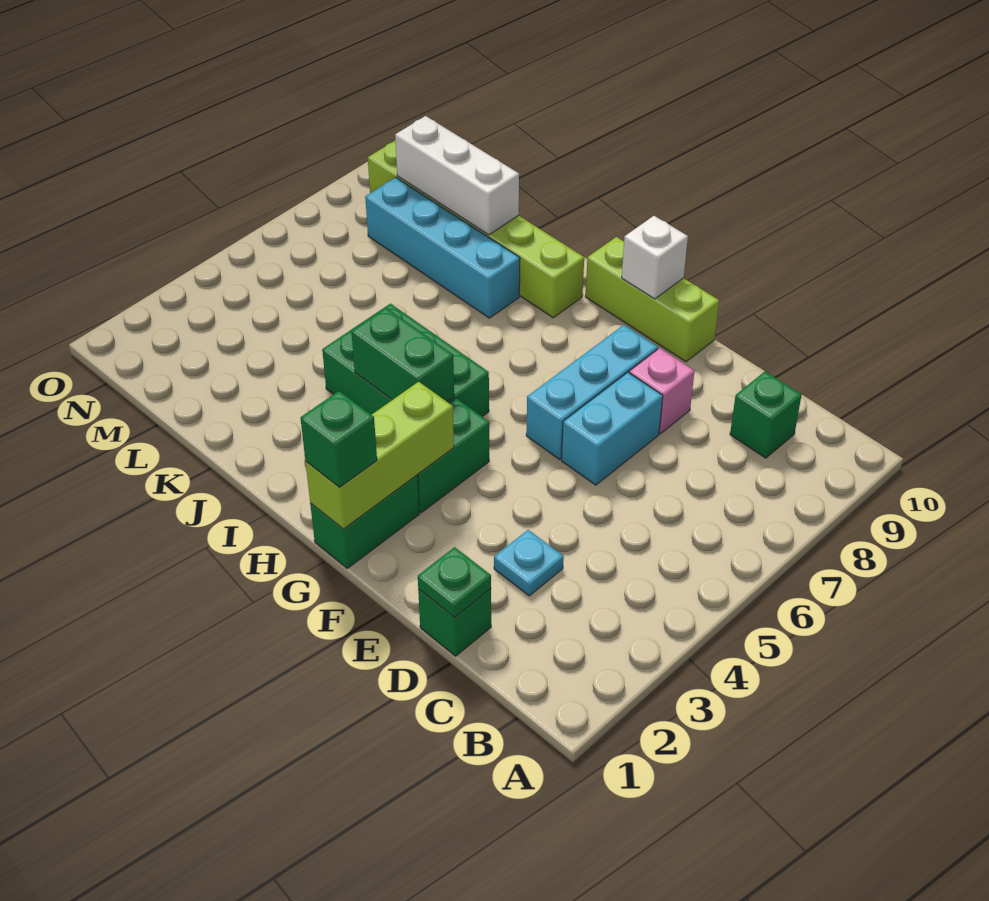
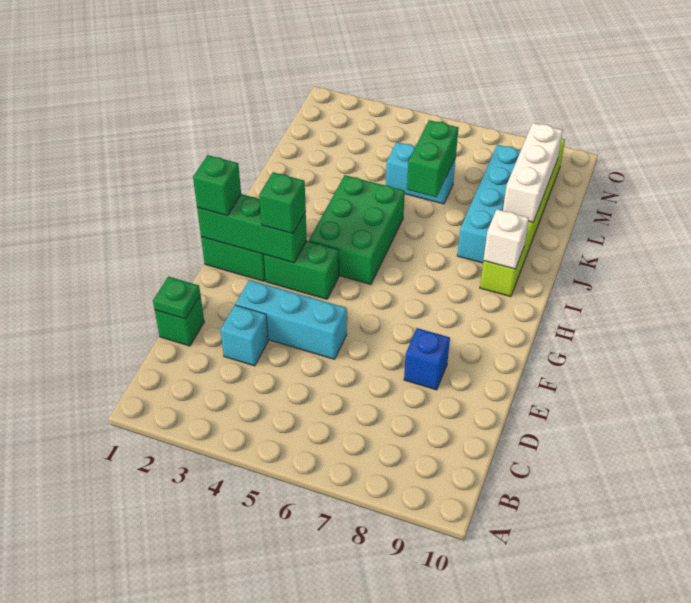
green brick C9 level 1 -> green brick G3 level 3
cyan plate D3 level 1 -> cyan brick D3 level 1
cyan brick E6:E7 level 1 -> cyan brick L5:L6 level 1
pink brick E8 level 1 -> blue brick E8 level 1
cyan brick F6:F8 level 1 -> cyan brick E3:E5 level 1
lime brick F10:H10 level 1 -> none
lime brick G1:G3 level 2 -> green brick G1:G3 level 2
white brick G10 level 2 -> white brick I9 level 2
green brick H4:I4 level 2 -> green brick K6:L6 level 2

